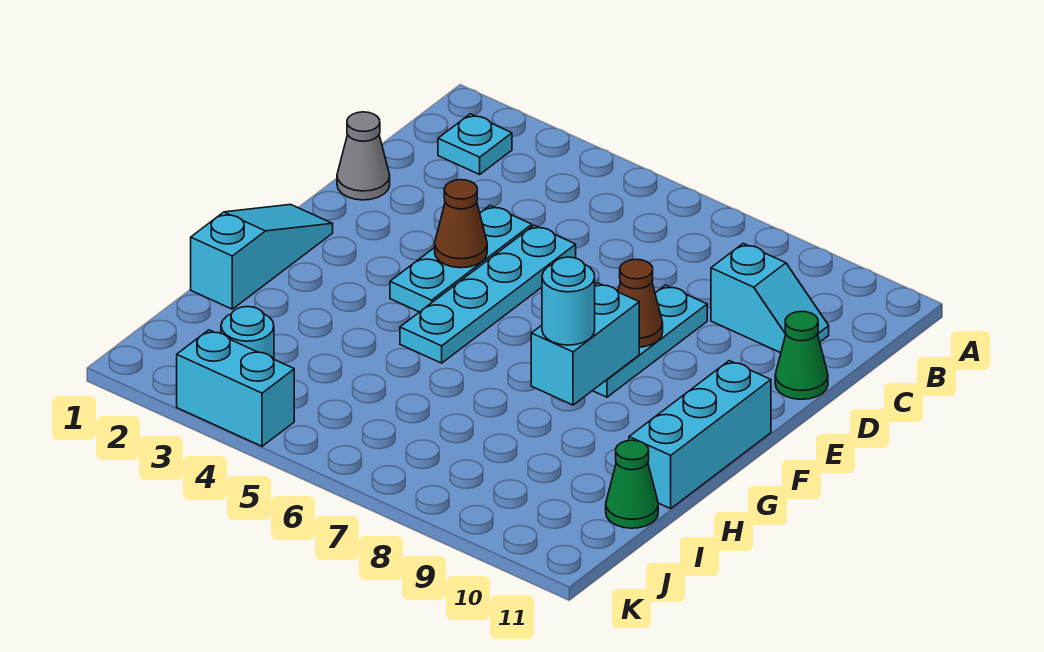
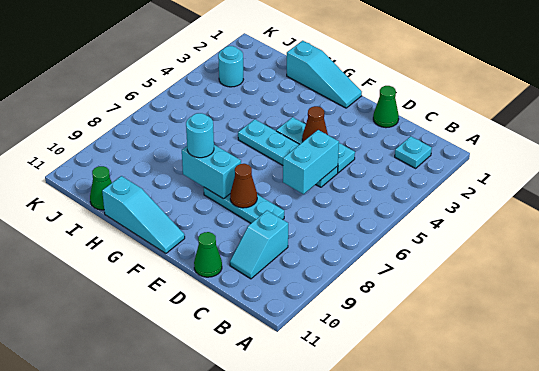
grey cone D1 level 1 -> green cone D1 level 1
cyan brick F11:H11 level 1 -> cyan slope F11:H11 level 1 top H
cyan brick K3:K4 level 1 -> cyan brick D5:D6 level 2

